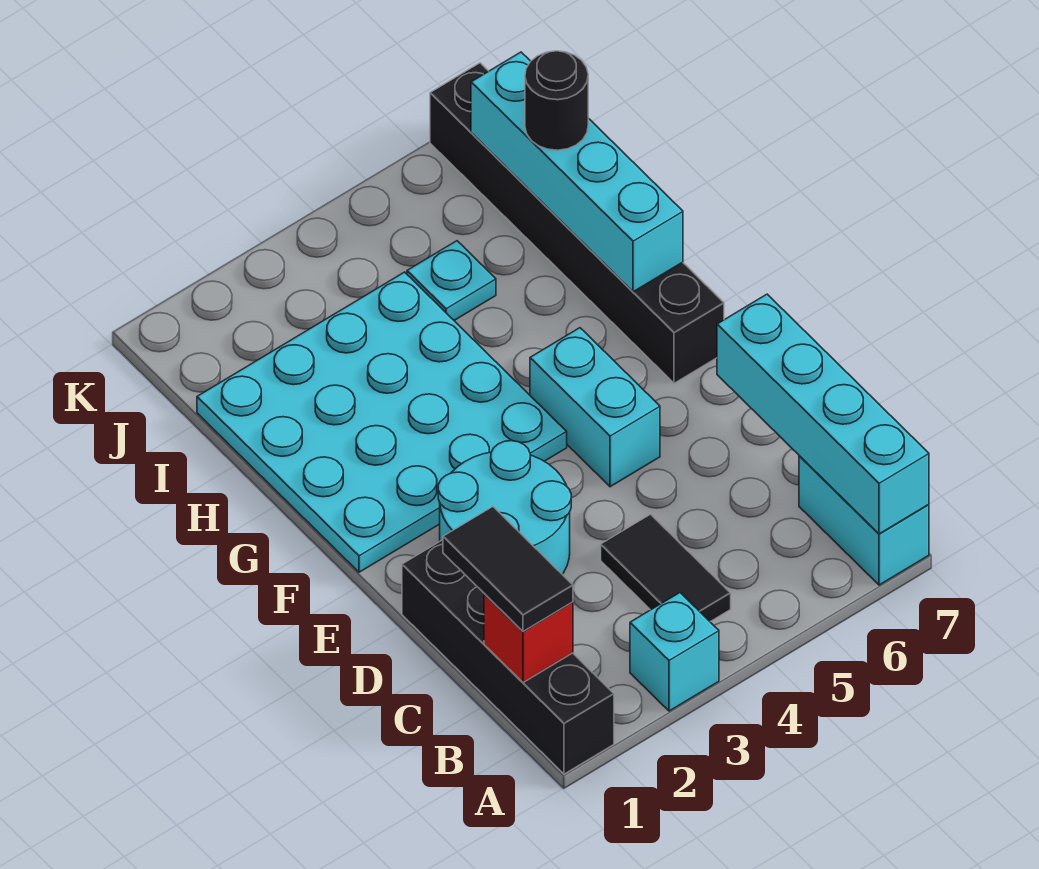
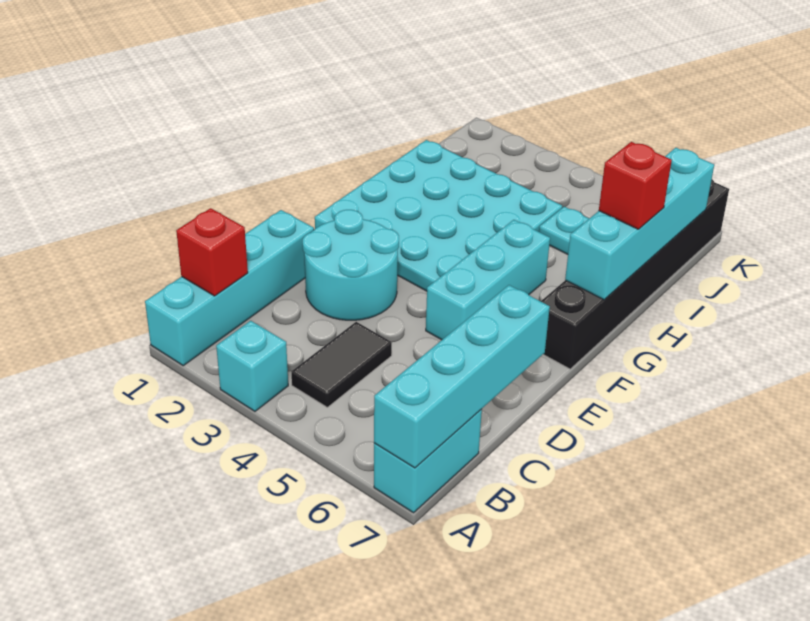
black brick A1:D1 level 1 -> cyan brick A1:D1 level 1
black tile B1:C1 level 3 -> none
cyan brick E5:F5 level 1 -> cyan brick E5:G5 level 1
none -> red brick H7 level 3
black round brick I7 level 3 -> none

